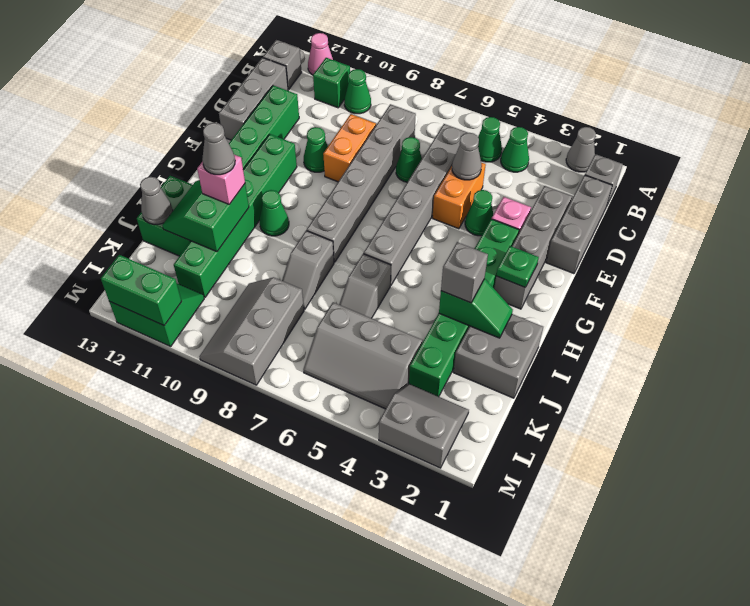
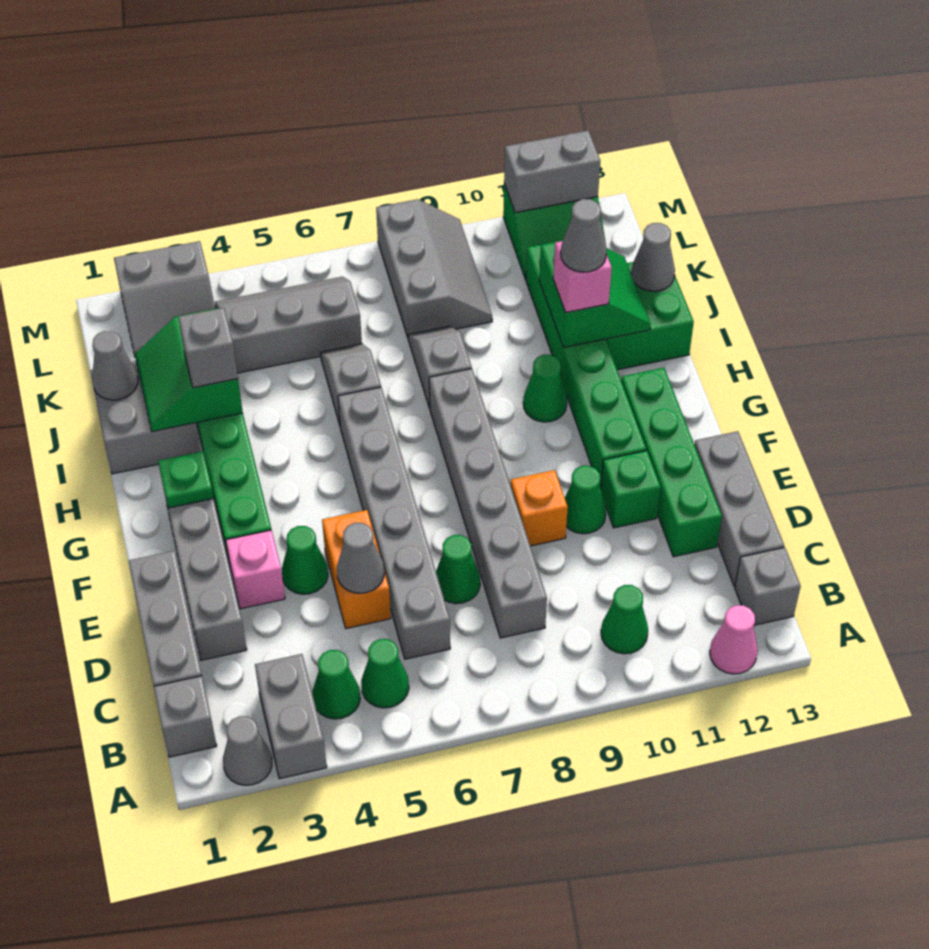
none -> grey brick A3:B3 level 1
green brick B11 level 1 -> green brick E11 level 1
orange brick D9:E9 level 1 -> orange brick E9 level 1
green slope I2:I3 level 2 top 3 -> green slope I2:J3 level 2 top 3
none -> grey cone J1 level 2
green brick M11:M12 level 2 -> grey brick M11:M12 level 2

